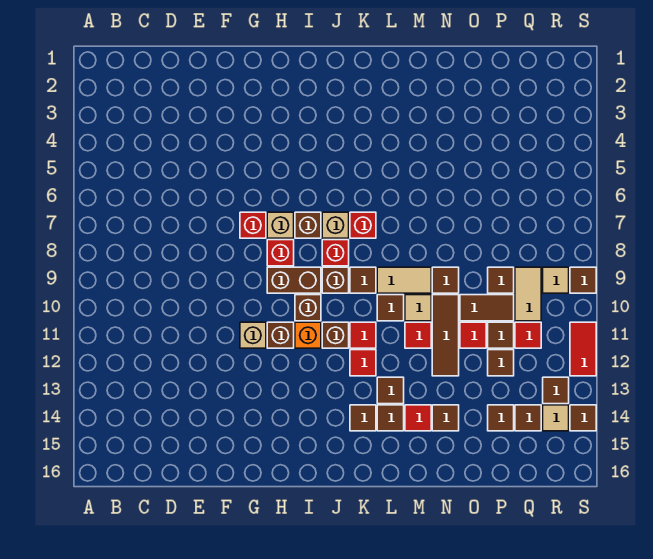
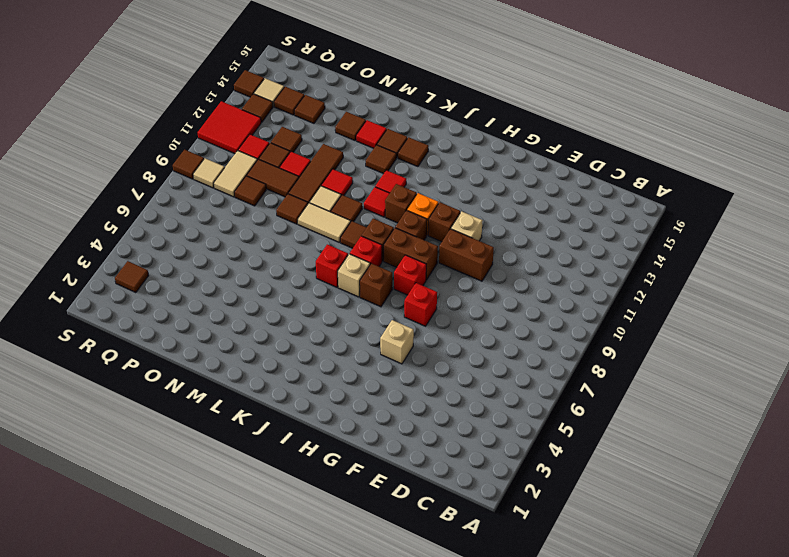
none -> brown brick F10:G10 level 1
tan brick H7 level 1 -> tan brick G5 level 1
none -> brown tile R3 level 1
red tile S11:S12 level 1 -> red tile R11:S12 level 1

